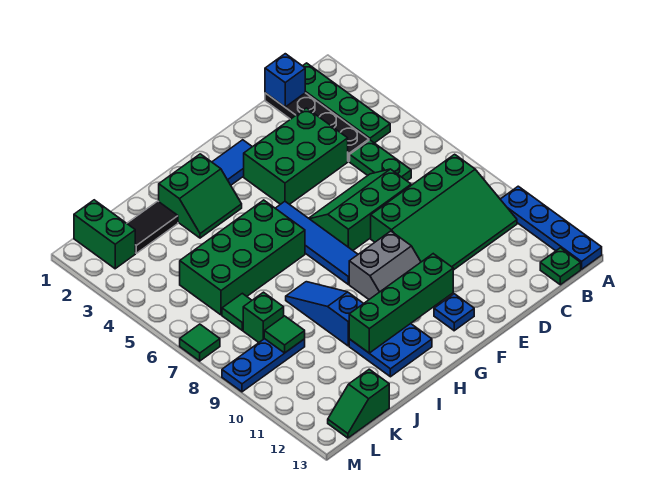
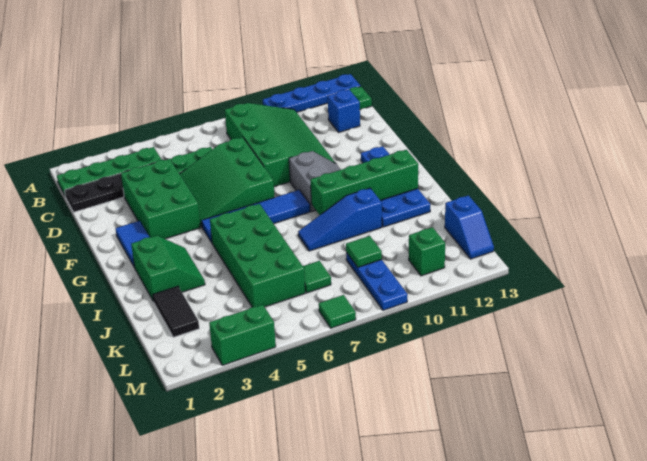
blue brick C1 level 2 -> blue brick C12 level 1
green slope D6:F7 level 1 top 7 -> green slope D5:F7 level 1 top 7
green brick F11:I11 level 2 -> green brick H9:H12 level 2
green brick K8 level 1 -> green brick L11 level 1
green slope K13:L13 level 1 top K -> blue slope K13:L13 level 1 top K
green brick L1:L2 level 1 -> green brick M3:M4 level 1

